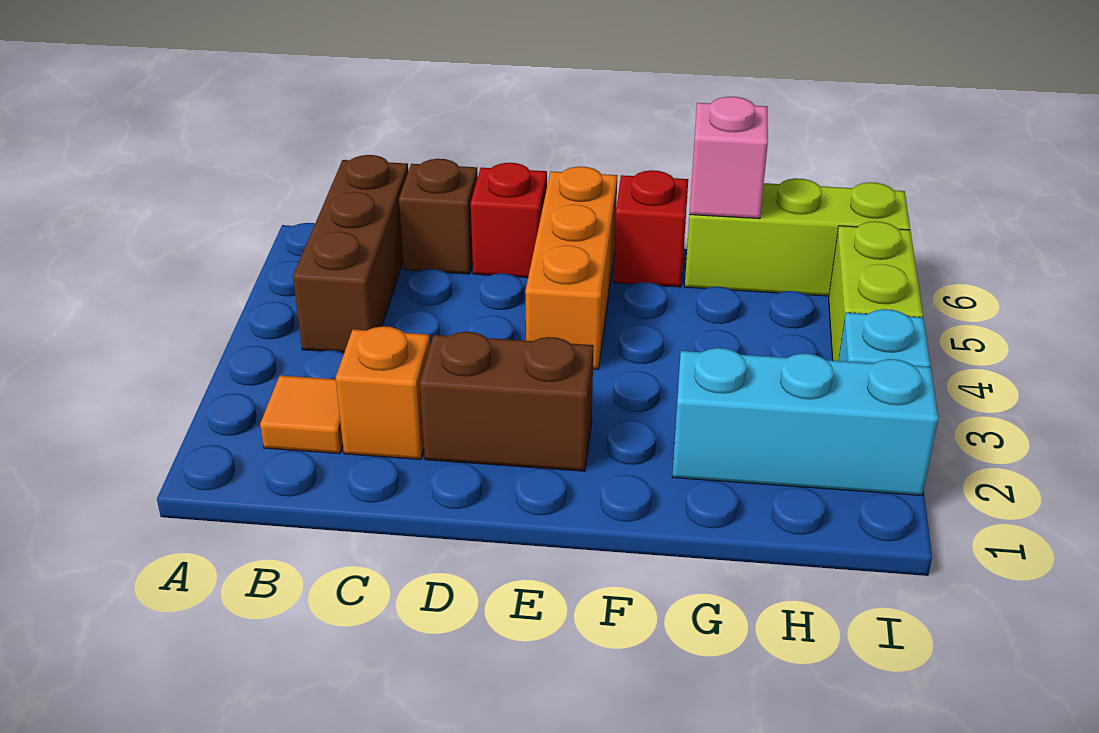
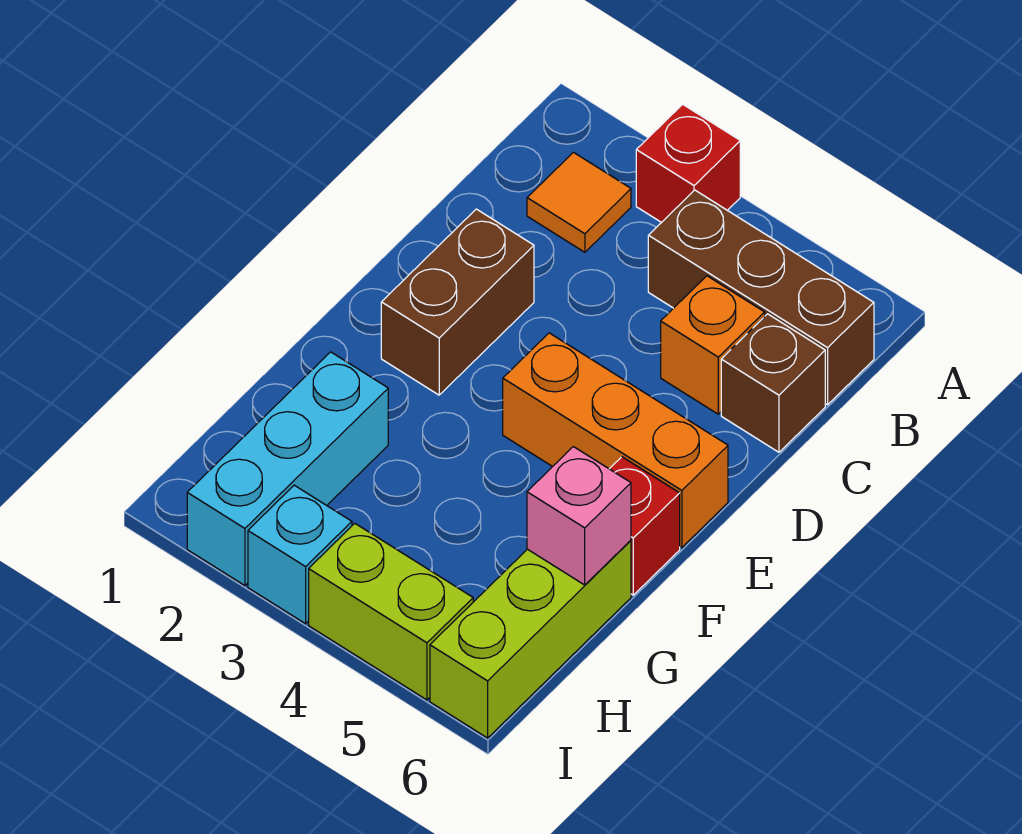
orange brick C2 level 1 -> orange brick C5 level 1
red brick D6 level 1 -> red brick A3 level 1

